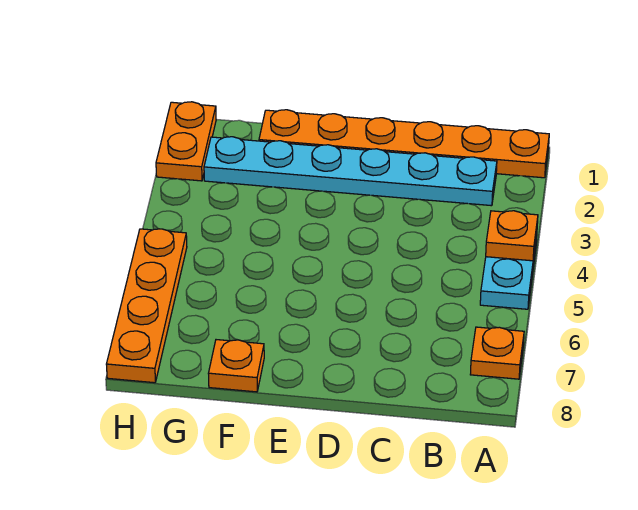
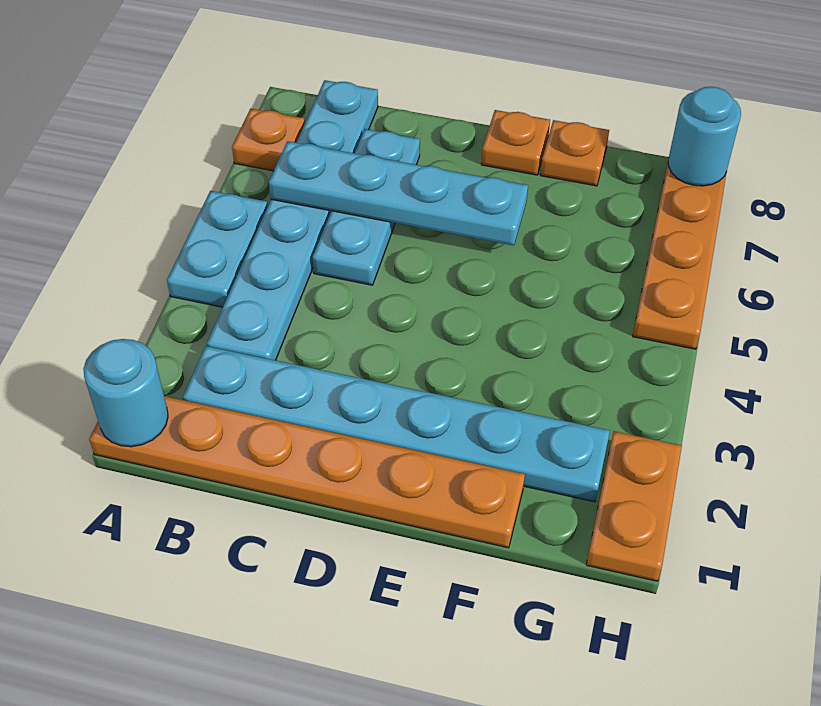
none -> cyan round brick A1 level 2
orange plate A4 level 2 -> orange plate E8 level 1
none -> cyan plate B3:B8 level 1
none -> cyan plate B6:E6 level 2
none -> cyan plate C5:C7 level 1
none -> cyan round brick H8 level 2

